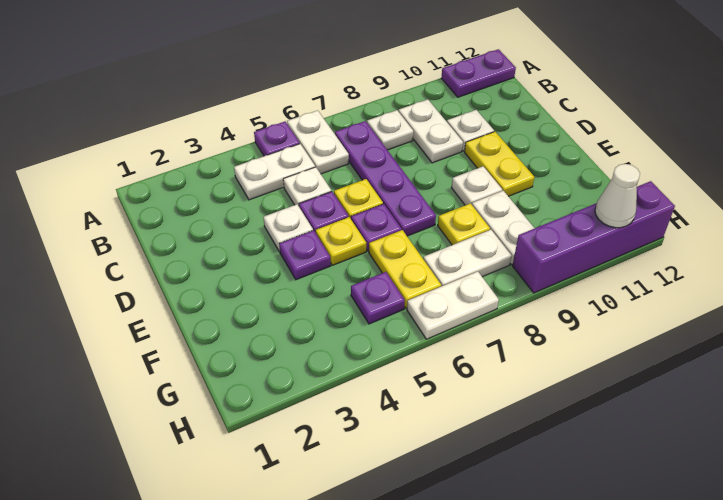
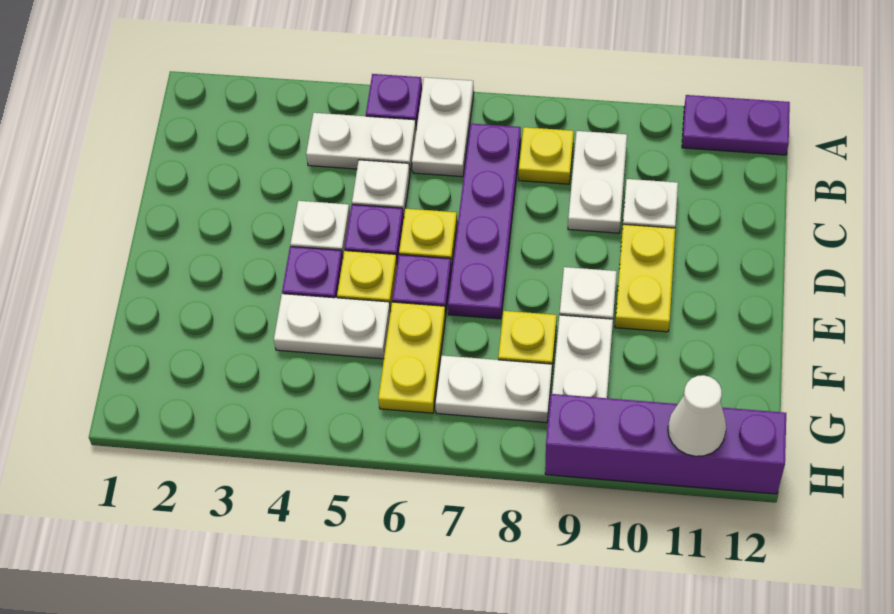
white plate B8 level 1 -> yellow plate B8 level 1
purple plate G5 level 1 -> none
white plate H6:H7 level 1 -> white plate F4:F5 level 1

